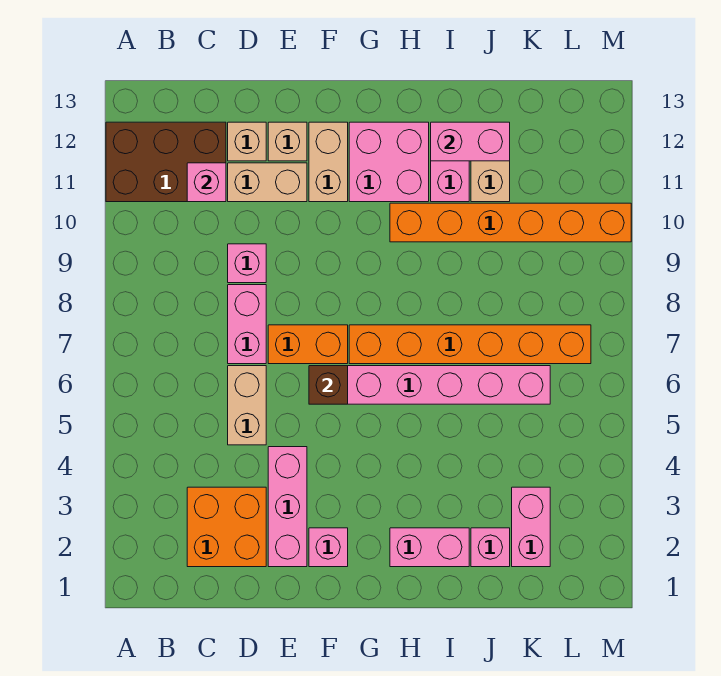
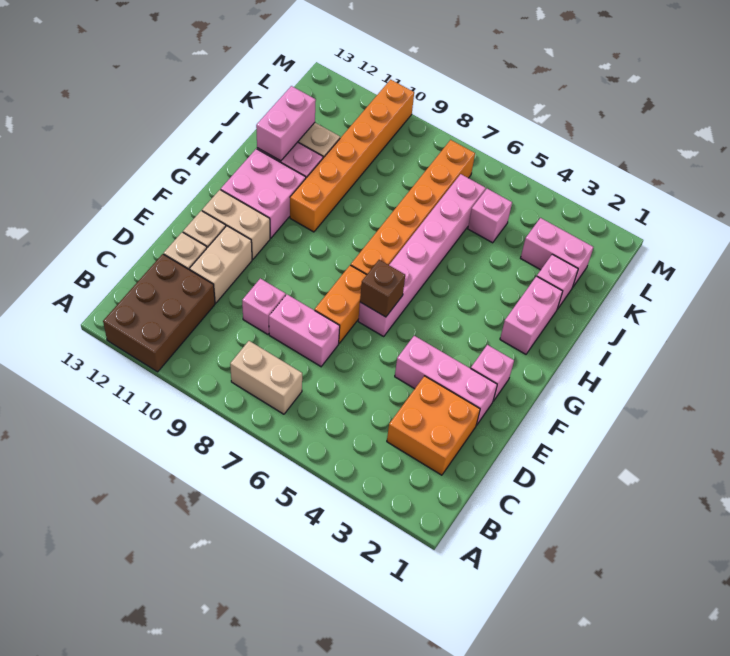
pink brick C11 level 2 -> pink brick K5 level 1
tan brick D5:D6 level 1 -> tan brick B7:B8 level 1

